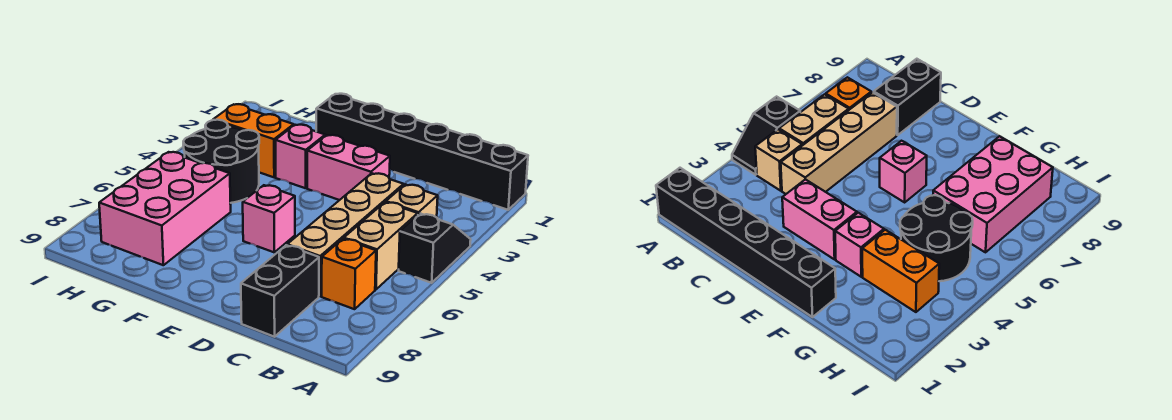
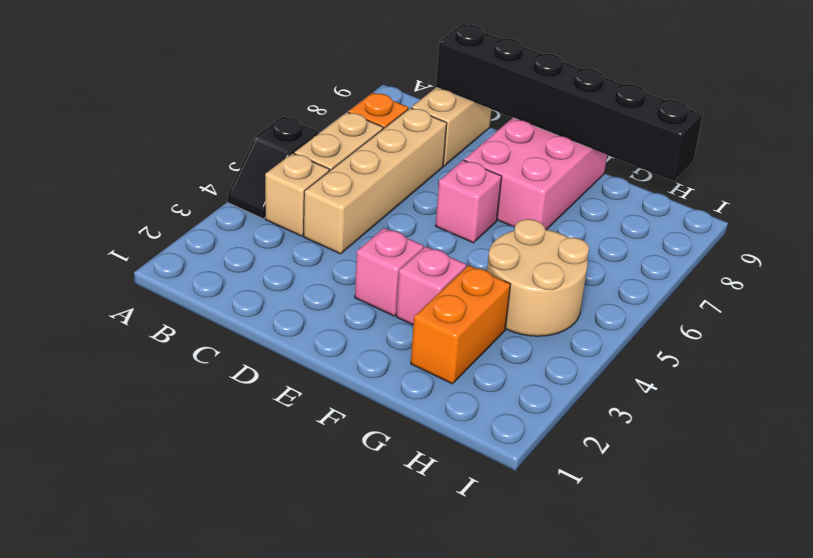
black brick A1:F1 level 1 -> black brick C9:H9 level 2
black brick C8:C9 level 1 -> tan brick C8:C9 level 1
pink brick D3:E3 level 1 -> pink brick E3 level 1
orange brick G3:H3 level 1 -> orange brick G2:G3 level 1
black round brick G4:H5 level 1 -> tan round brick G4:H5 level 1
pink brick G6:H8 level 1 -> pink brick E7:F9 level 1

